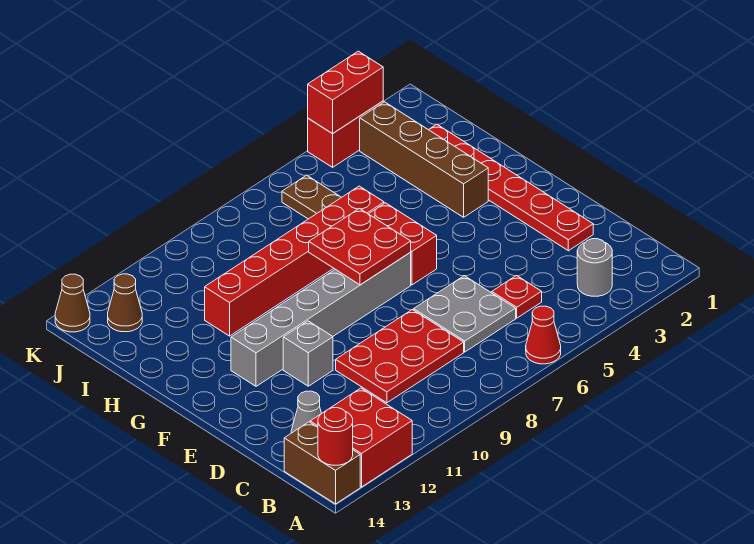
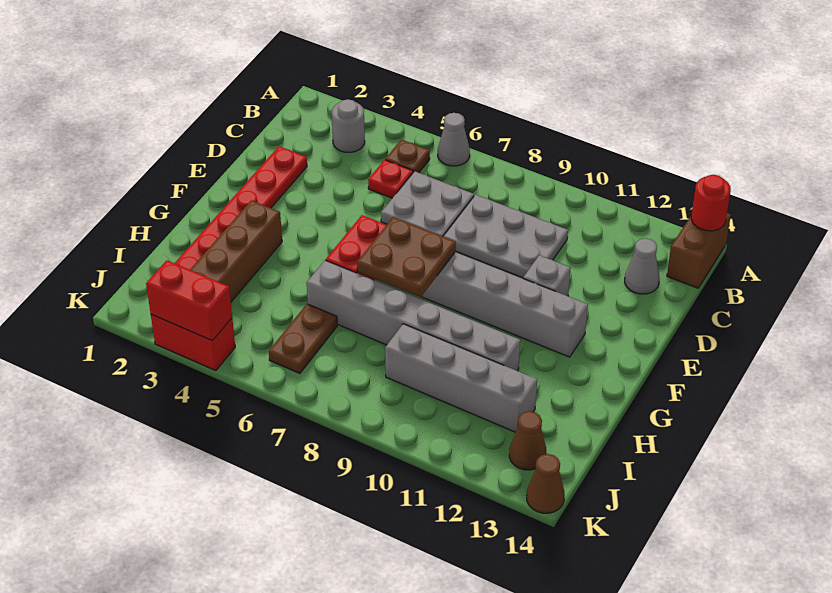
red cone A6 level 1 -> grey cone A6 level 1
red brick A12:B13 level 1 -> none
none -> brown plate B5 level 1
red plate C8:D10 level 1 -> grey plate C8:D10 level 1
red plate F7:G8 level 2 -> brown plate F7:G8 level 2
red brick H6:H11 level 1 -> grey brick H6:H11 level 1
none -> grey brick I9:I12 level 1

